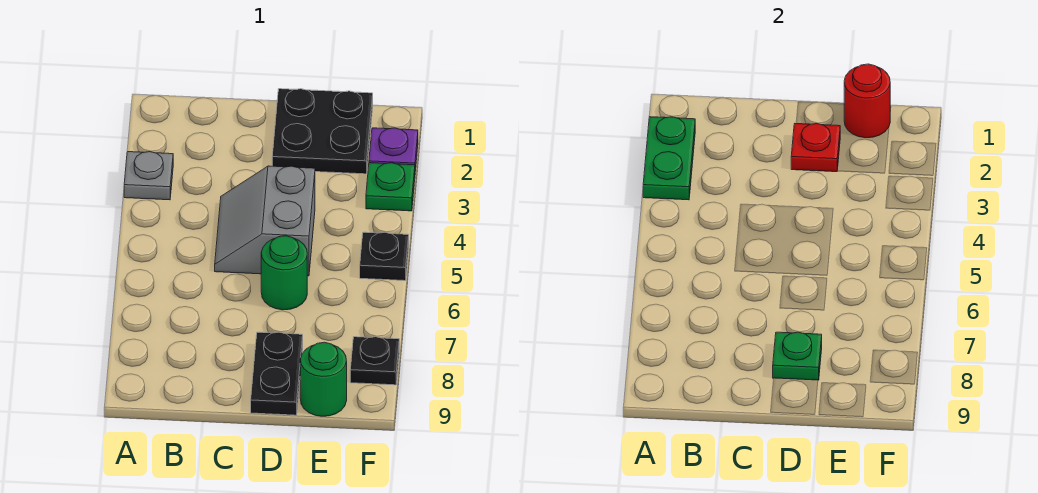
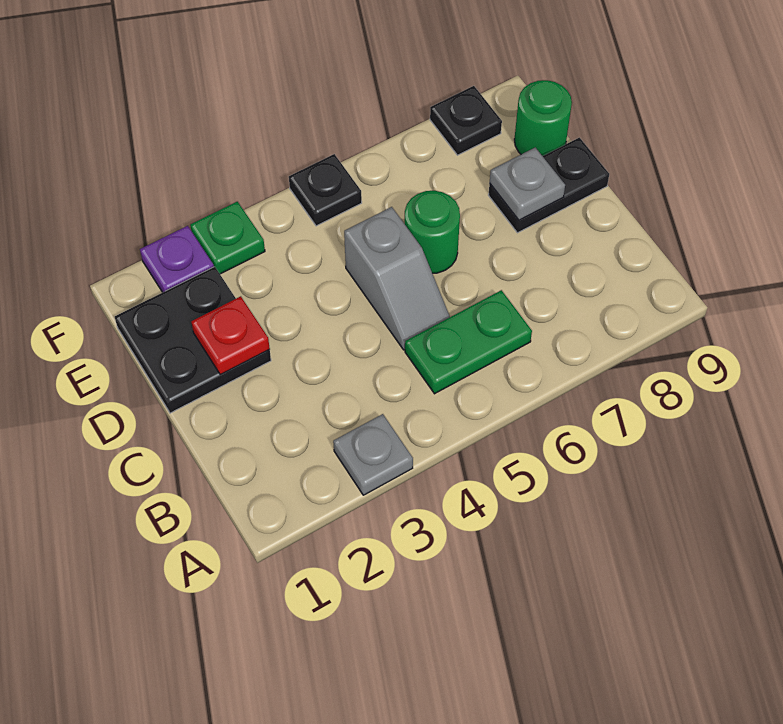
green plate A2:A3 level 2 -> green plate B5:B6 level 1
grey slope C4:D5 level 1 top D -> grey slope C5:D5 level 1 top D
green plate D8 level 2 -> grey plate D8 level 2
red round brick E1 level 2 -> none

